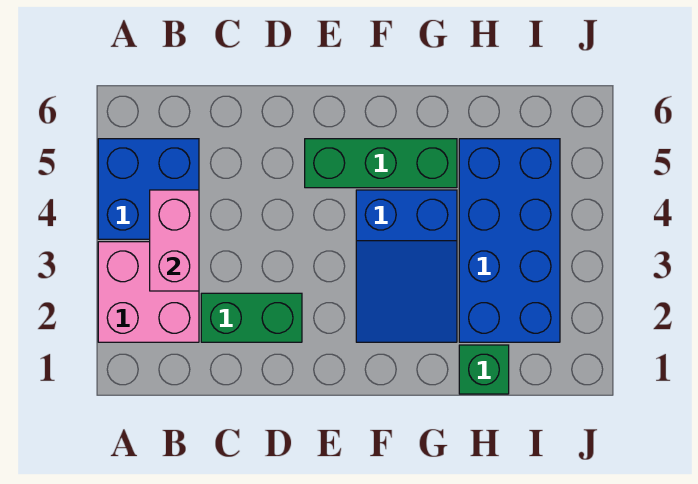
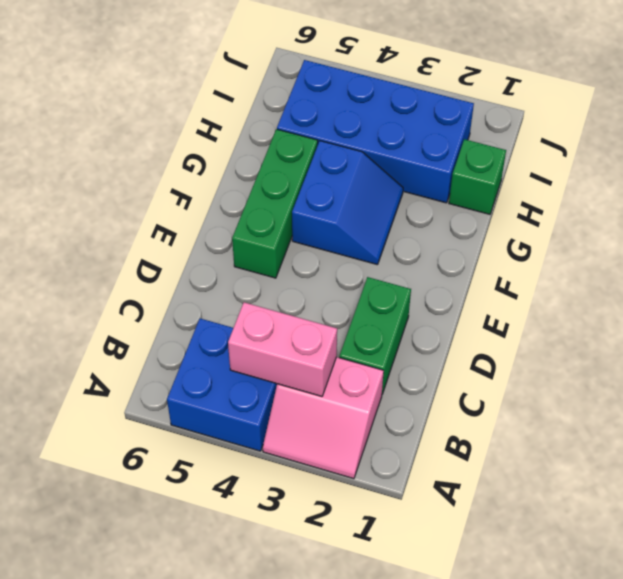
pink brick A2:B3 level 1 -> pink slope A2:B3 level 1 top B
blue slope F2:G4 level 1 top 4 -> blue slope F3:G4 level 1 top 4

